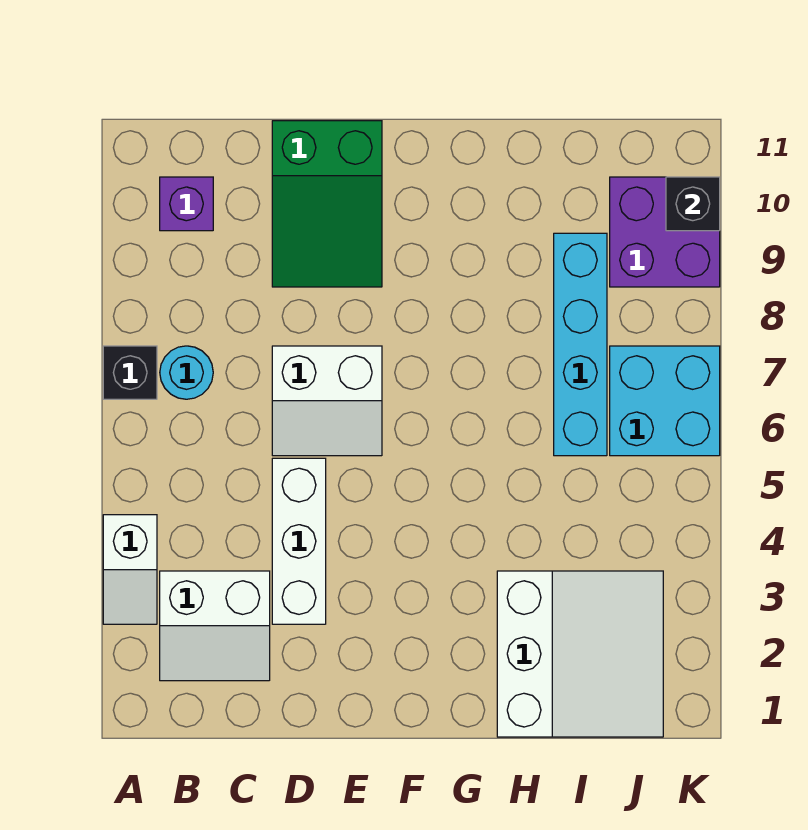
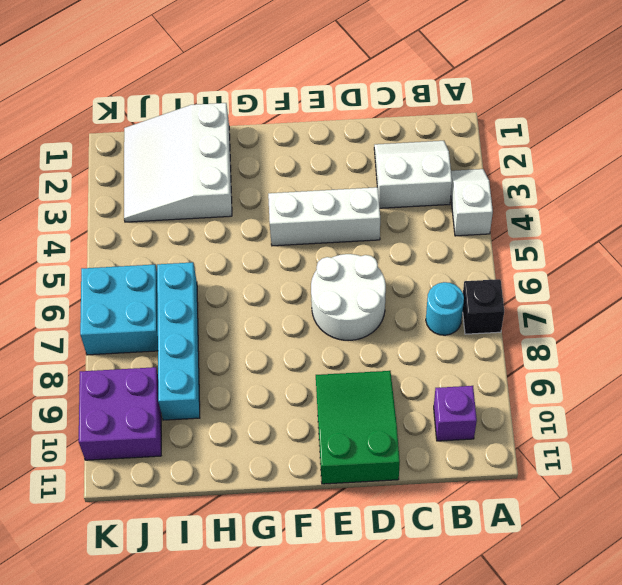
white brick D3:D5 level 1 -> white brick D4:F4 level 1
white slope D6:E7 level 1 top 7 -> white round brick D6:E7 level 1
black brick K10 level 2 -> none

